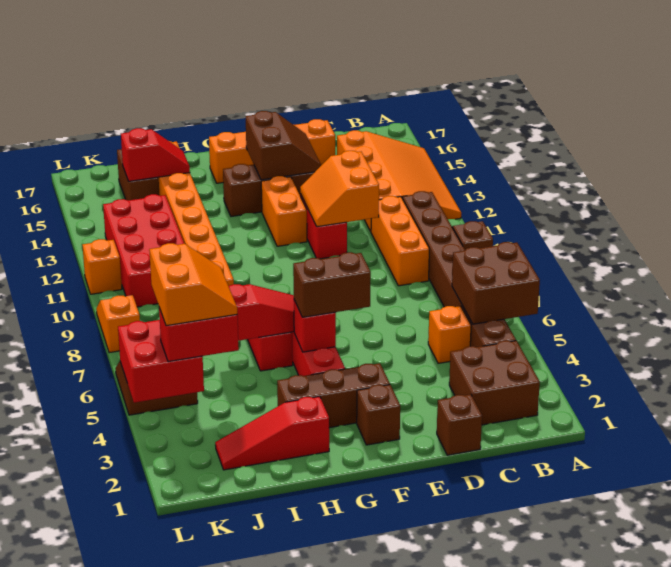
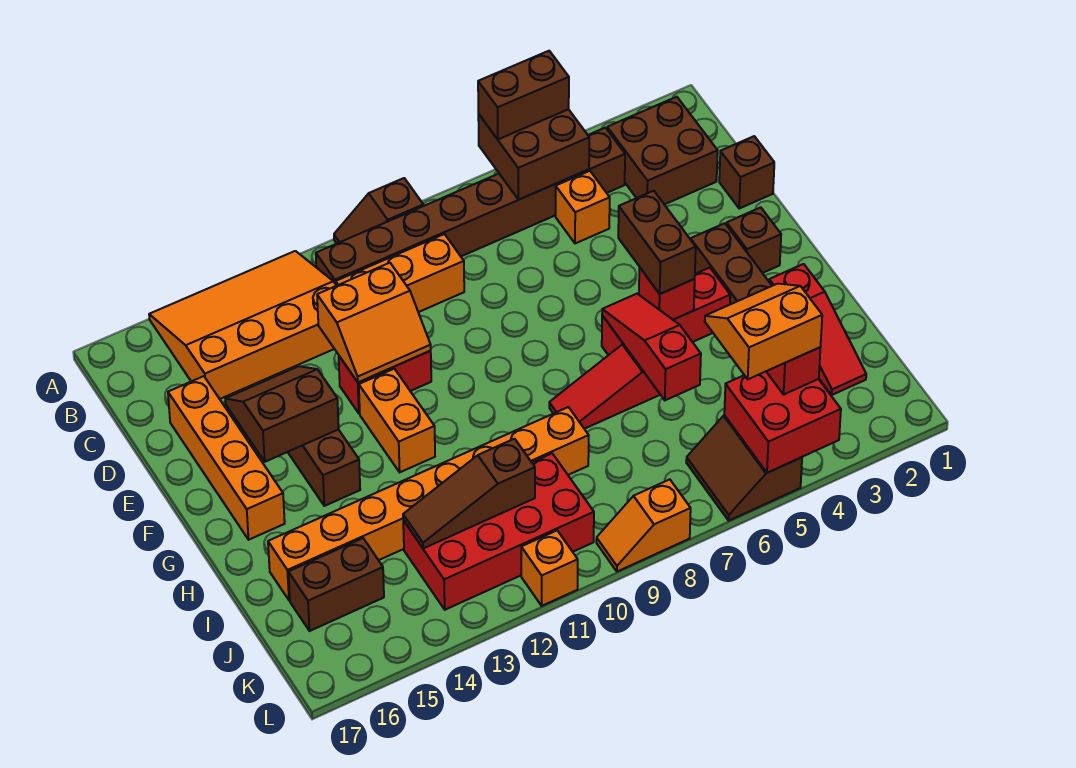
none -> brown brick A5:A6 level 3
orange brick F12:F13 level 1 -> orange brick F12:G12 level 1
red slope I15:J15 level 2 top J -> none
none -> brown slope J11:J13 level 2 top 11

